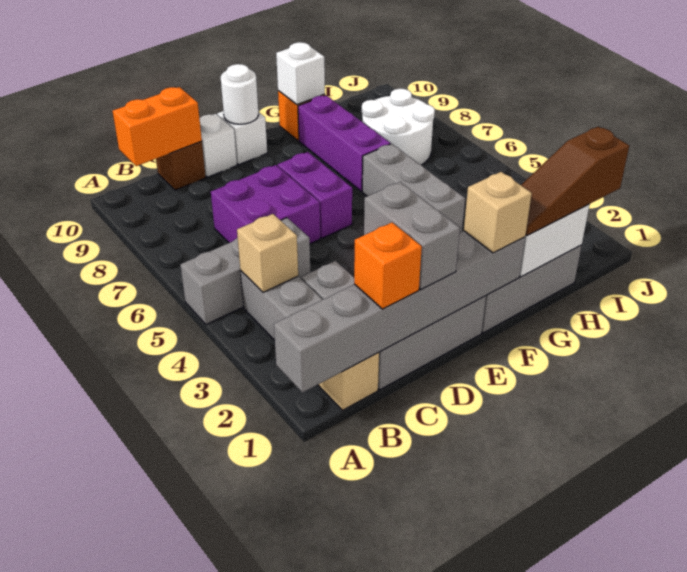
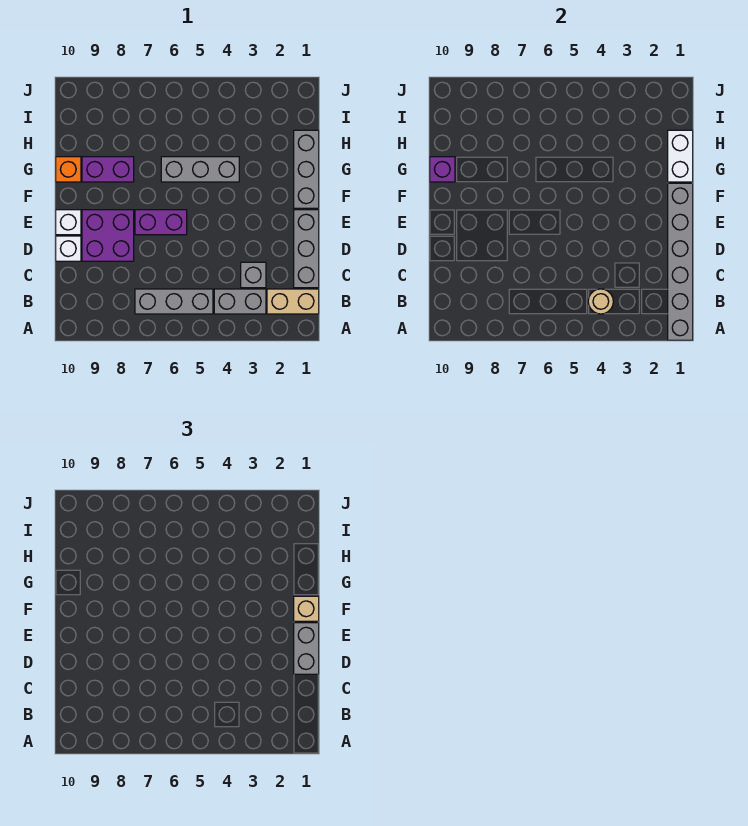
grey brick A5:C5 level 1 -> grey brick B5:B7 level 1
tan brick B4 level 2 -> tan round brick B4 level 2
orange brick B10:C10 level 2 -> none
orange brick C1 level 3 -> none
purple brick C6:D7 level 1 -> purple brick D8:E9 level 1
brown brick C10 level 1 -> none
grey brick D1:D2 level 3 -> grey brick D1:E1 level 3
white round brick E10 level 2 -> none
brown slope G1:I1 level 3 top I -> none
purple brick G7:G9 level 1 -> purple brick G8:G9 level 1
white brick G10 level 2 -> purple brick G10 level 2
white round brick H7:I8 level 1 -> none

